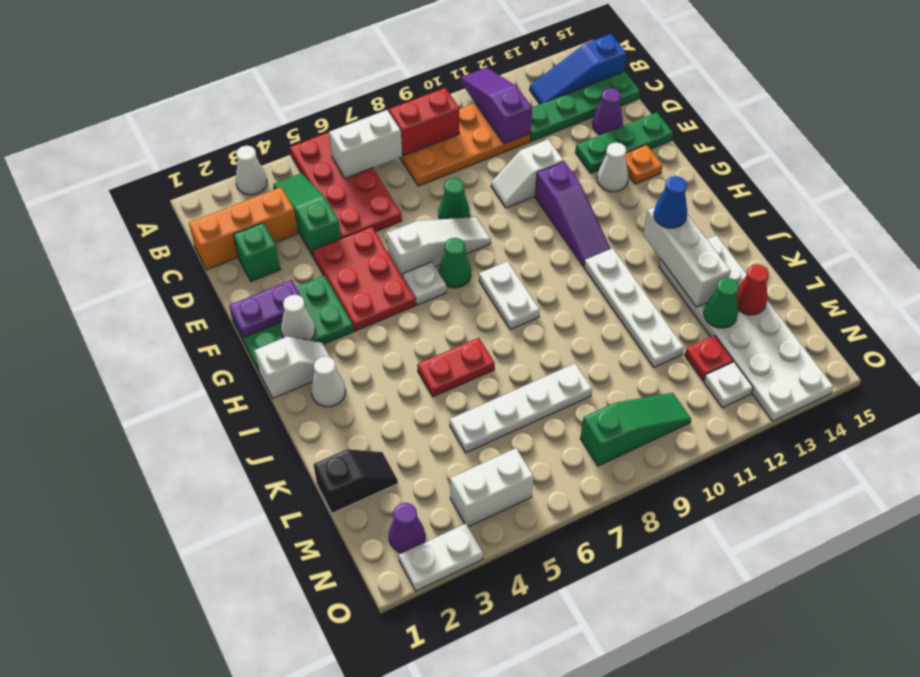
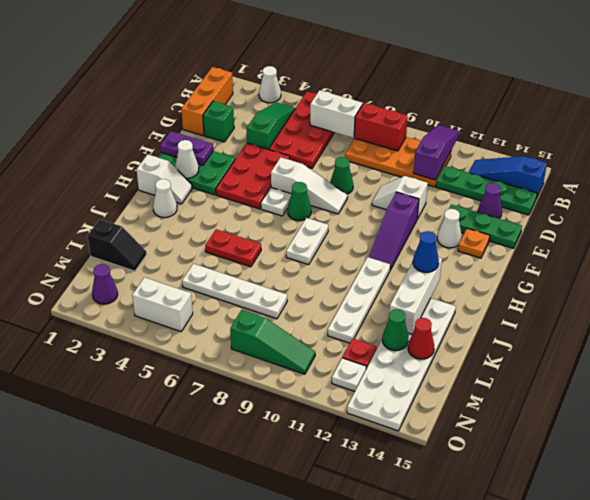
orange brick C1:C3 level 1 -> orange brick B1:D1 level 1
white plate O2:O3 level 1 -> none

